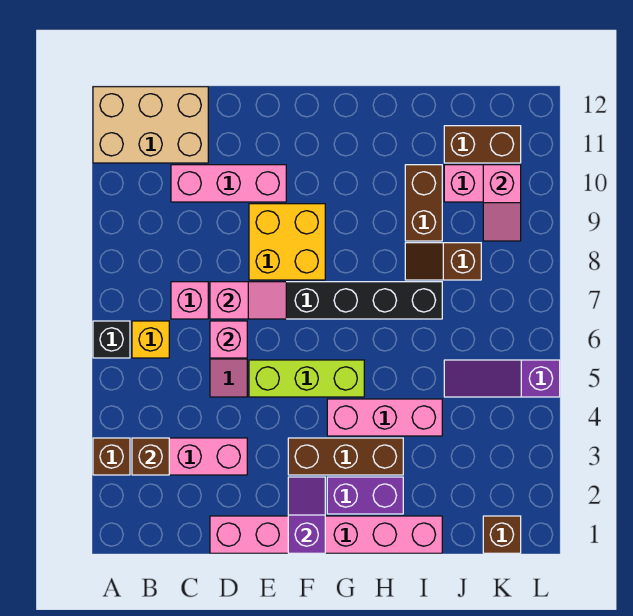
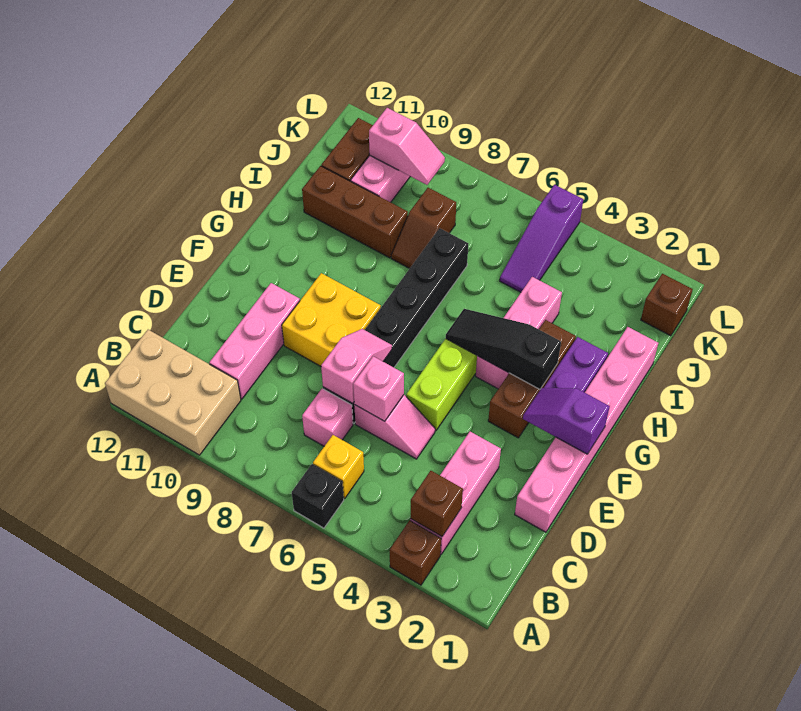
tan brick A11:C12 level 1 -> tan brick A10:B12 level 1
none -> black slope G3:G5 level 2 top 3
brown brick I9:I10 level 1 -> brown brick I9:I11 level 1

